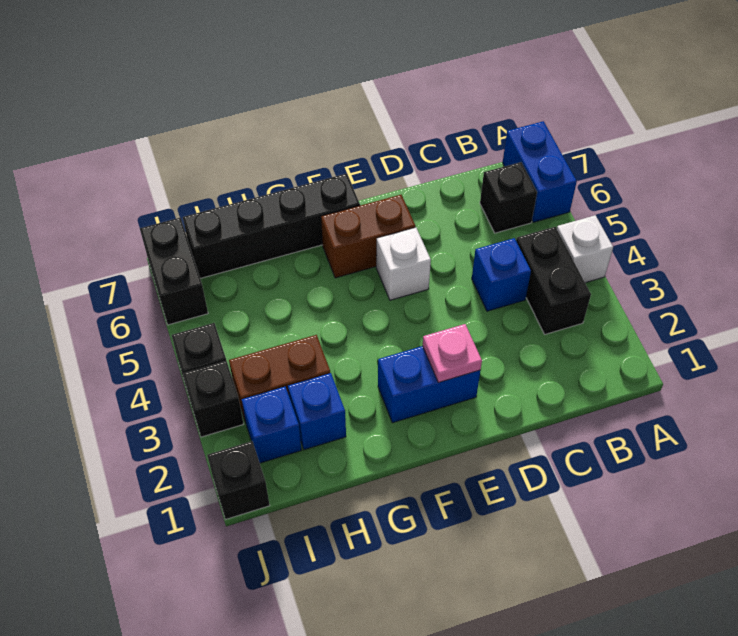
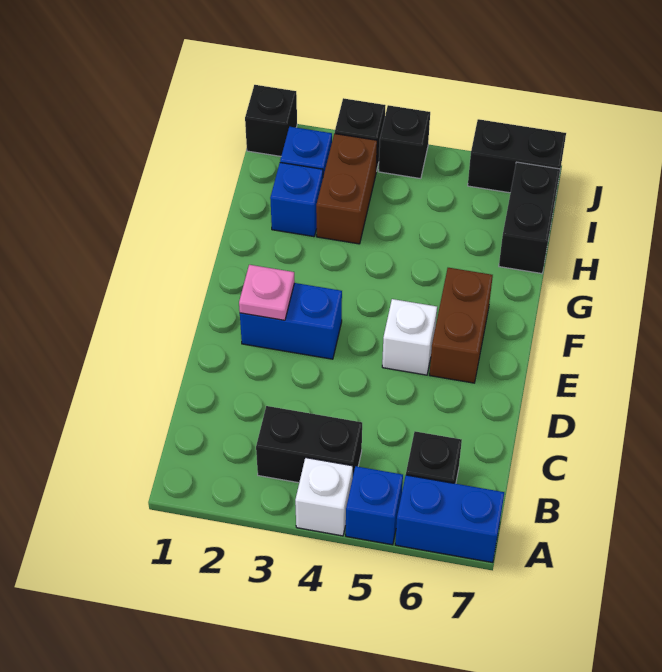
blue brick C4 level 1 -> blue brick A5 level 1
blue brick E2:F2 level 1 -> blue brick E2:E3 level 1
black brick F7:I7 level 1 -> black brick H7:I7 level 1

